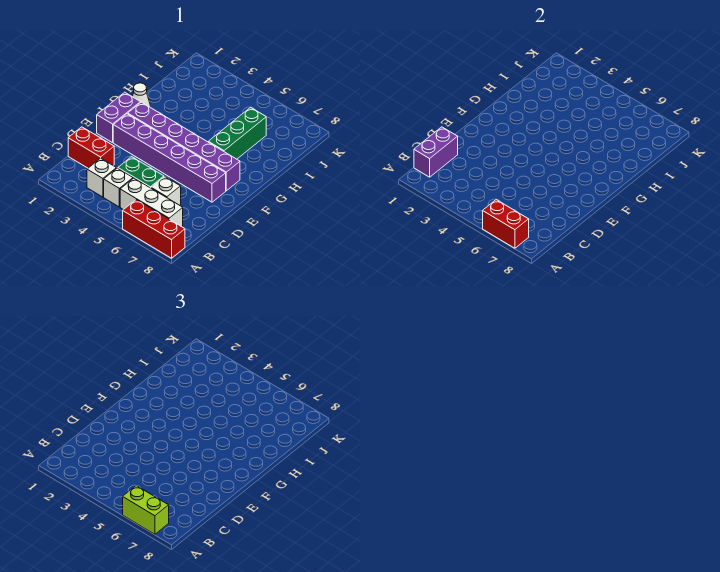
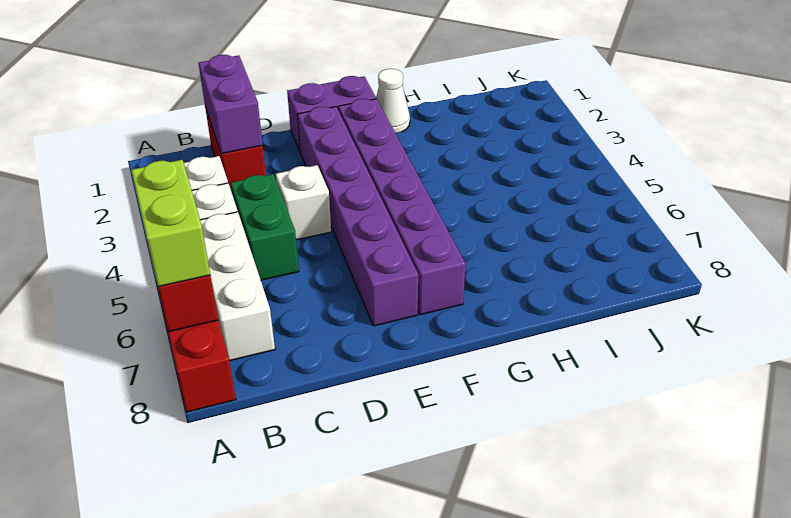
purple brick B1:C1 level 2 -> purple brick C1:C2 level 2
white brick C6 level 1 -> white brick D4 level 1
green brick G6:I6 level 1 -> none

